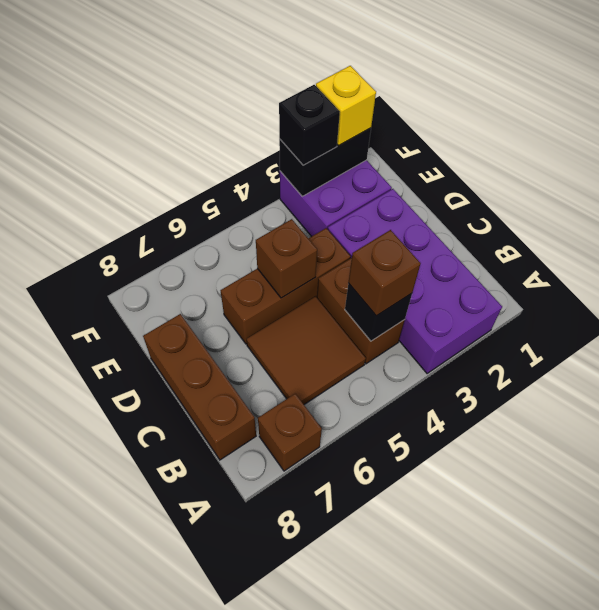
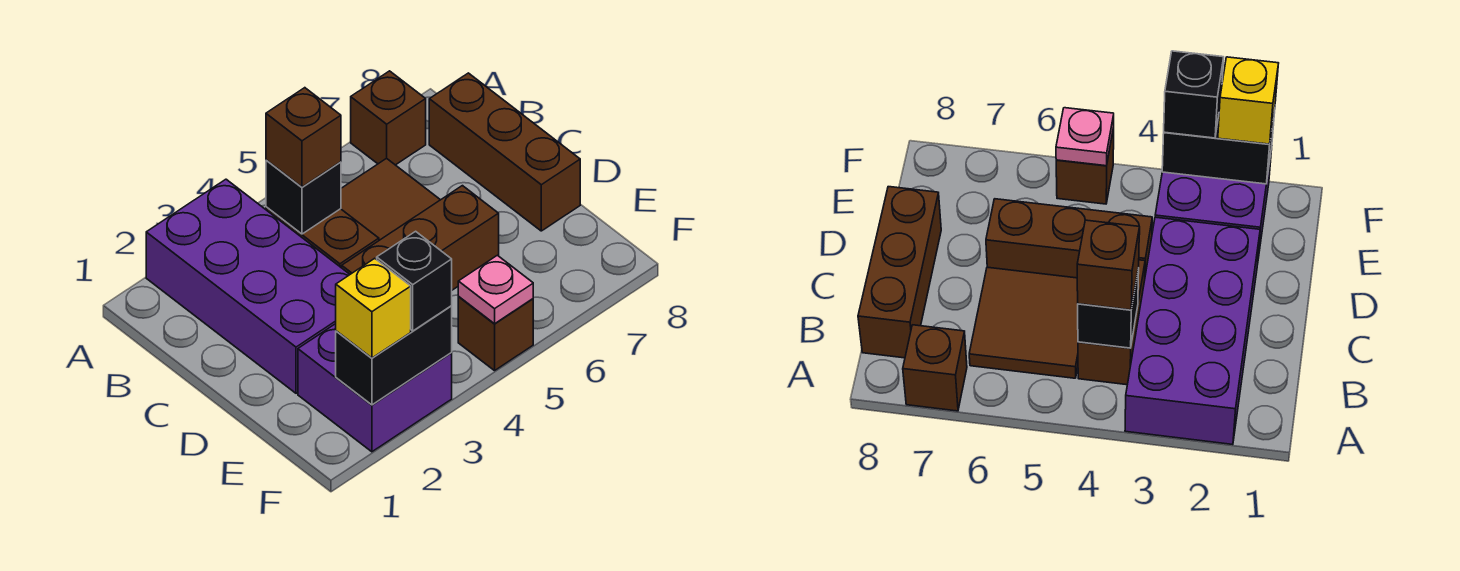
brown brick D5 level 2 -> brown brick F5 level 1
none -> pink plate F5 level 2

